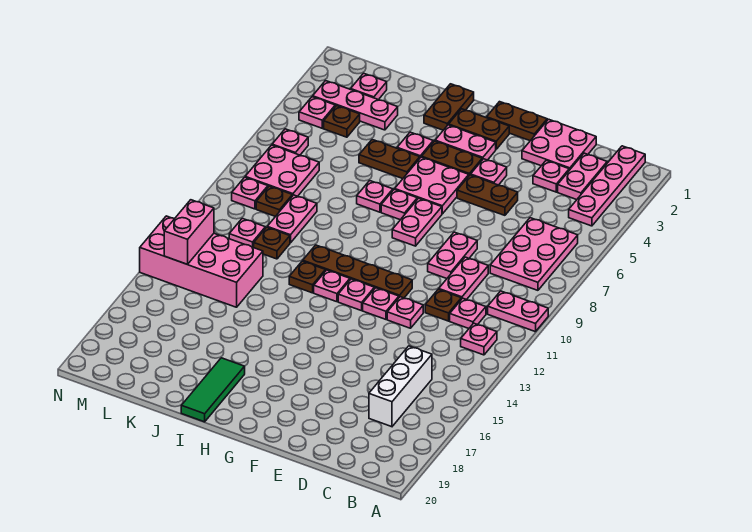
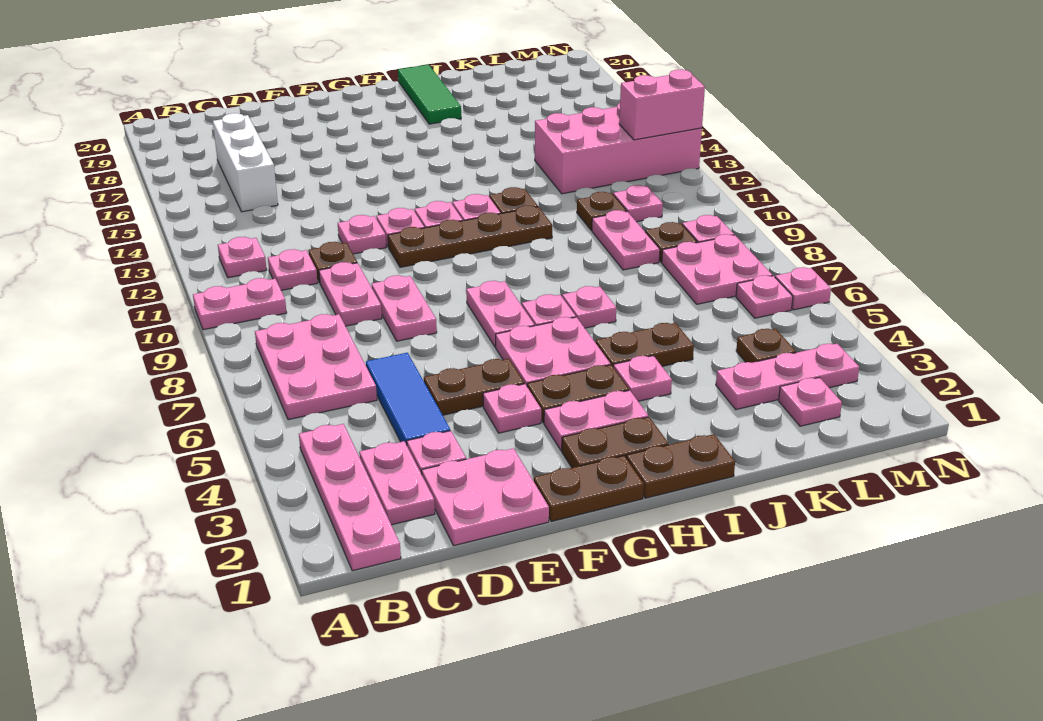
none -> blue tile D4:D6 level 1
brown plate I1:I2 level 1 -> brown plate H1:I1 level 1
pink plate M4 level 1 -> pink plate N6 level 1
pink brick M13:M14 level 2 -> pink brick M13:N13 level 2

